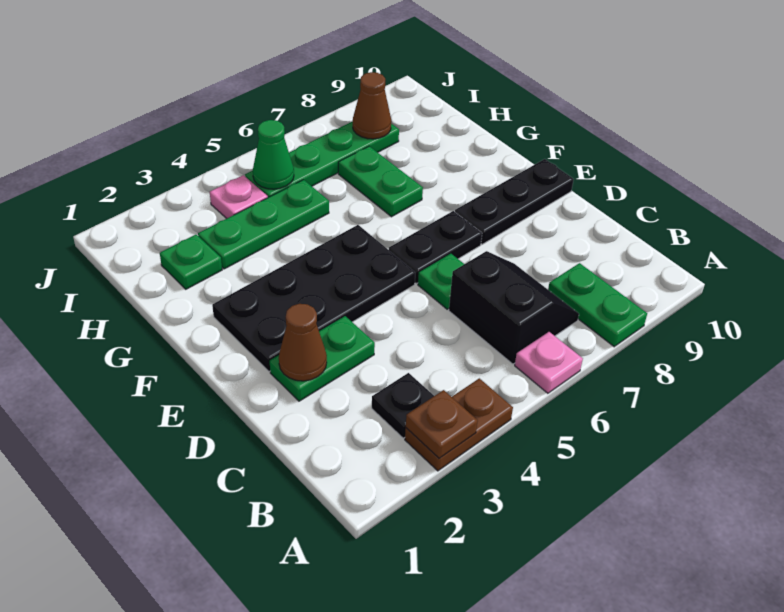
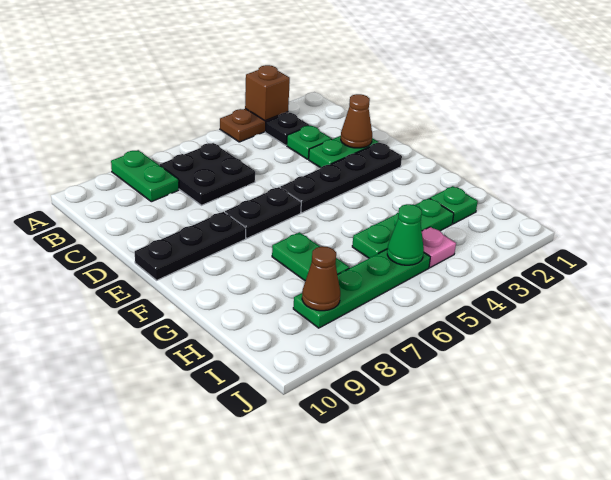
brown plate A3 level 2 -> brown brick A3 level 2
pink plate A6 level 1 -> none
black slope B6:C7 level 1 top 6 -> black plate B6:C7 level 1
green plate D6 level 1 -> green plate C3 level 1
black plate E2:F5 level 1 -> black plate E2:E5 level 1

